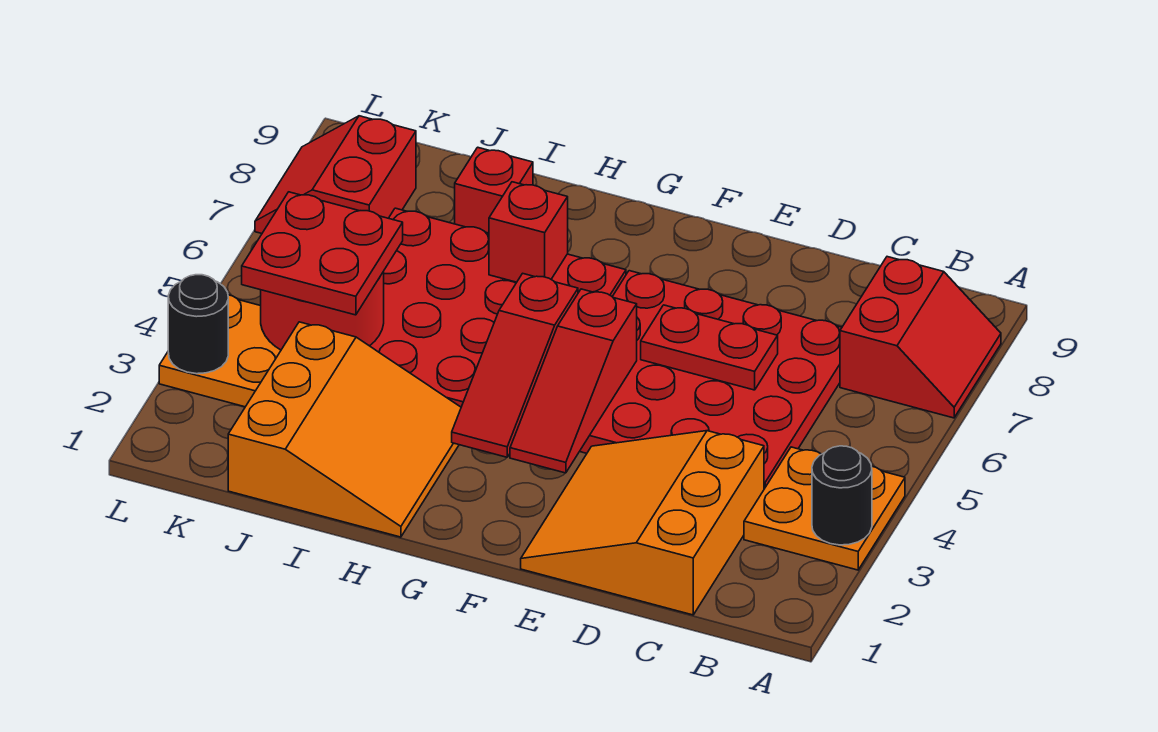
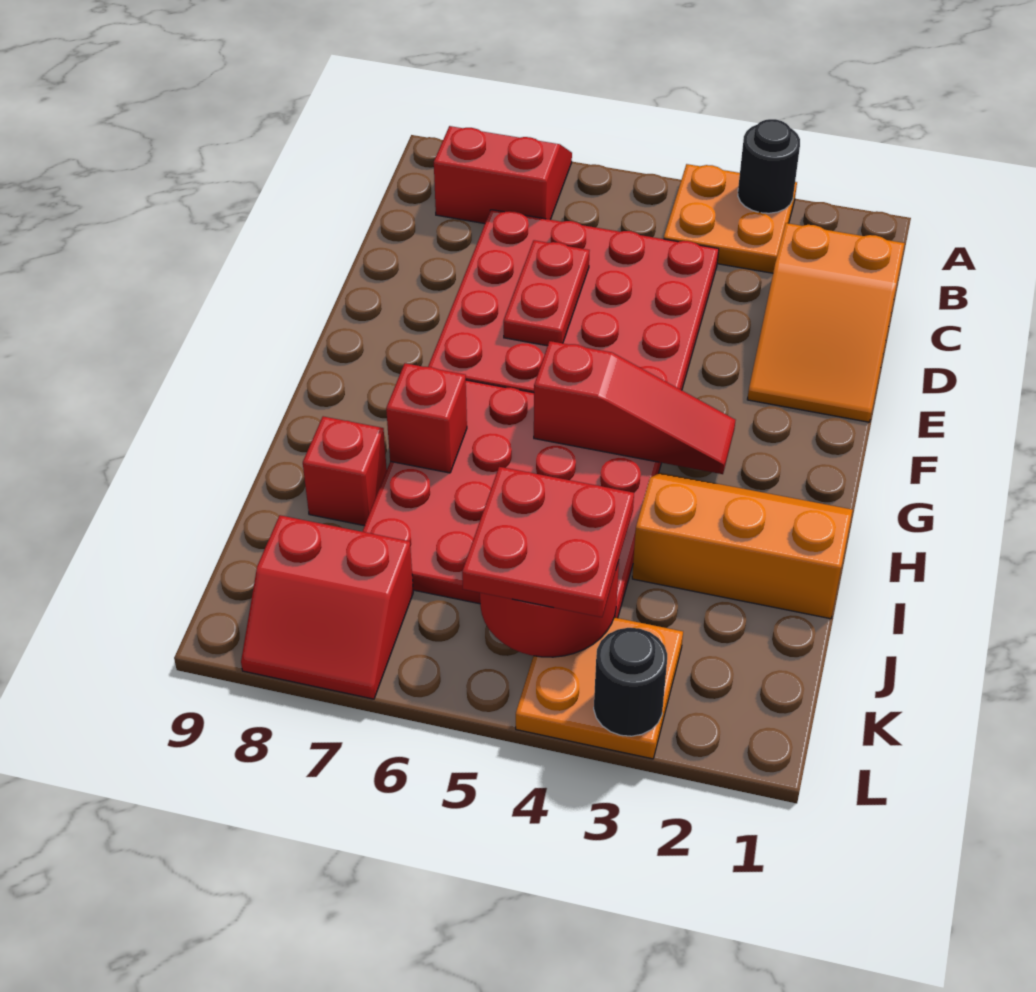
orange slope C1:E3 level 1 top C -> orange slope C1:E2 level 1 top C
red slope F3:F5 level 2 top 5 -> none
orange slope H1:J3 level 1 top J -> orange slope H1:I3 level 1 top I

